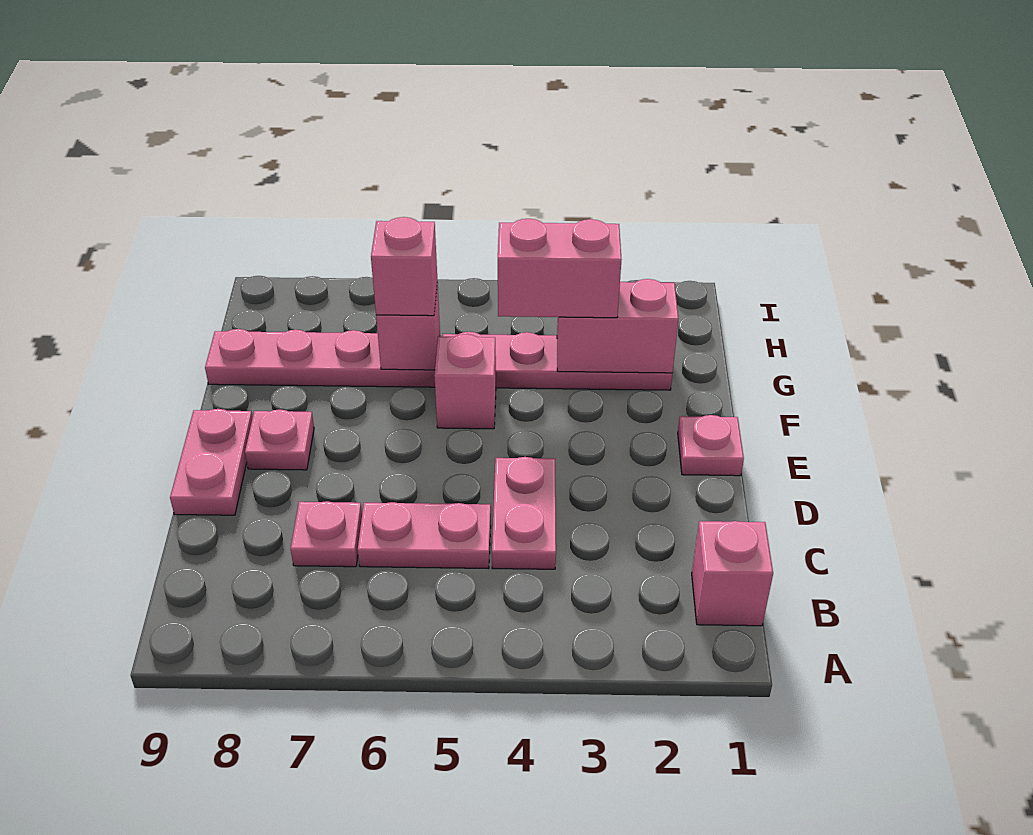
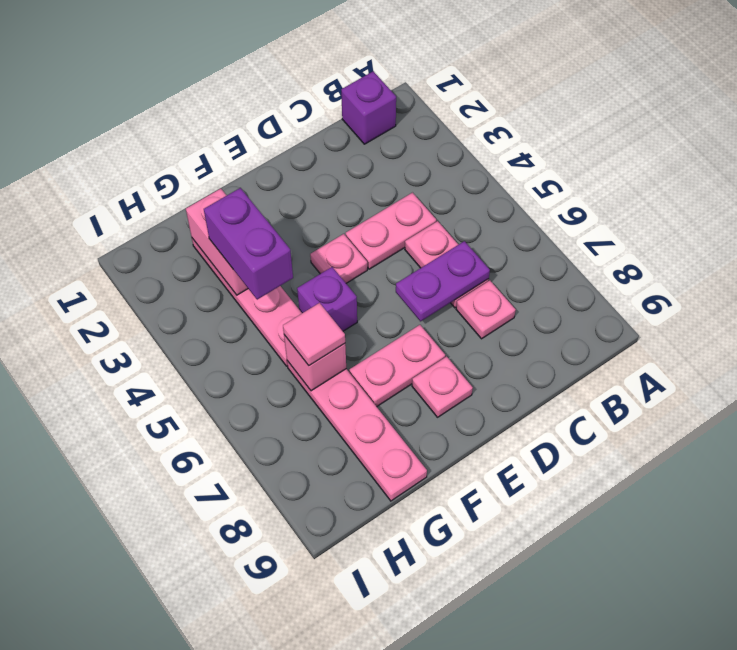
pink brick B1 level 1 -> purple brick B1 level 1
none -> purple plate C6:D6 level 2
pink plate D9:E9 level 1 -> pink plate E7:F7 level 1
pink plate E1 level 1 -> pink plate E4 level 1
pink brick F5 level 1 -> purple brick F5 level 1
pink brick G3:G4 level 3 -> purple brick G3:G4 level 3
pink brick G6 level 3 -> pink tile G6 level 3

